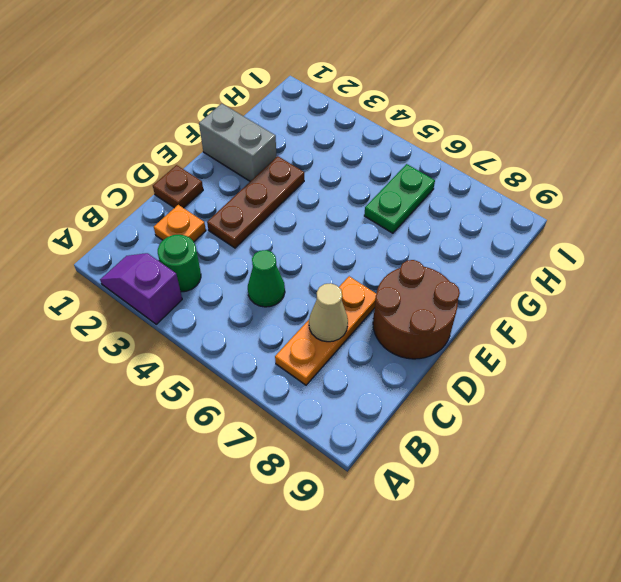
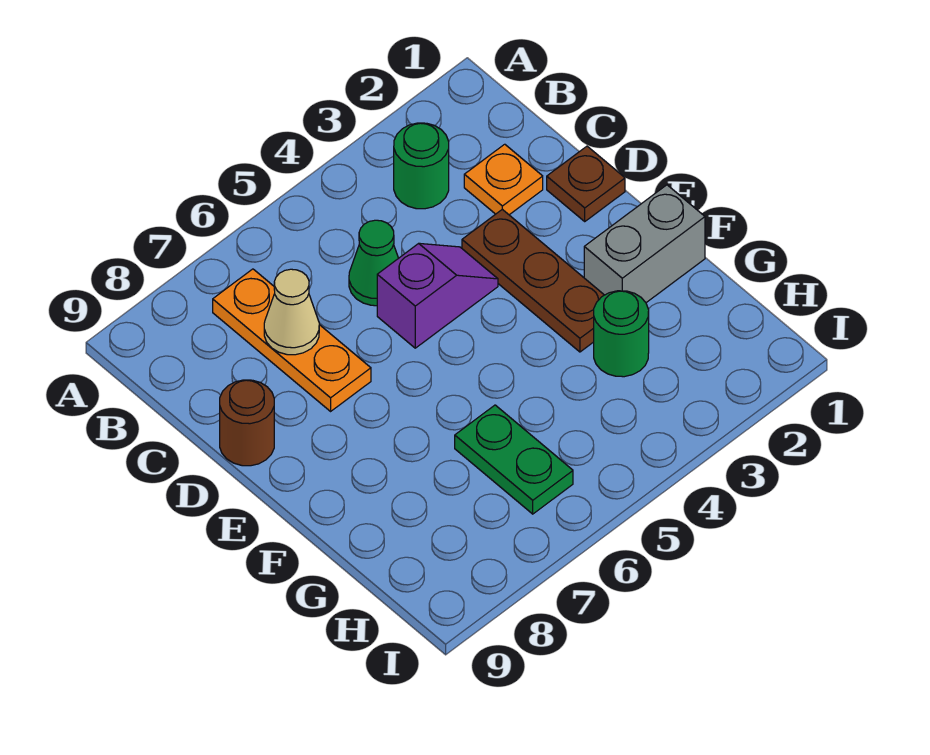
purple slope A2:A3 level 1 top 3 -> purple slope D4:D5 level 1 top 5
brown round brick D8:E9 level 1 -> brown round brick D9 level 1
none -> green round brick G3 level 1

